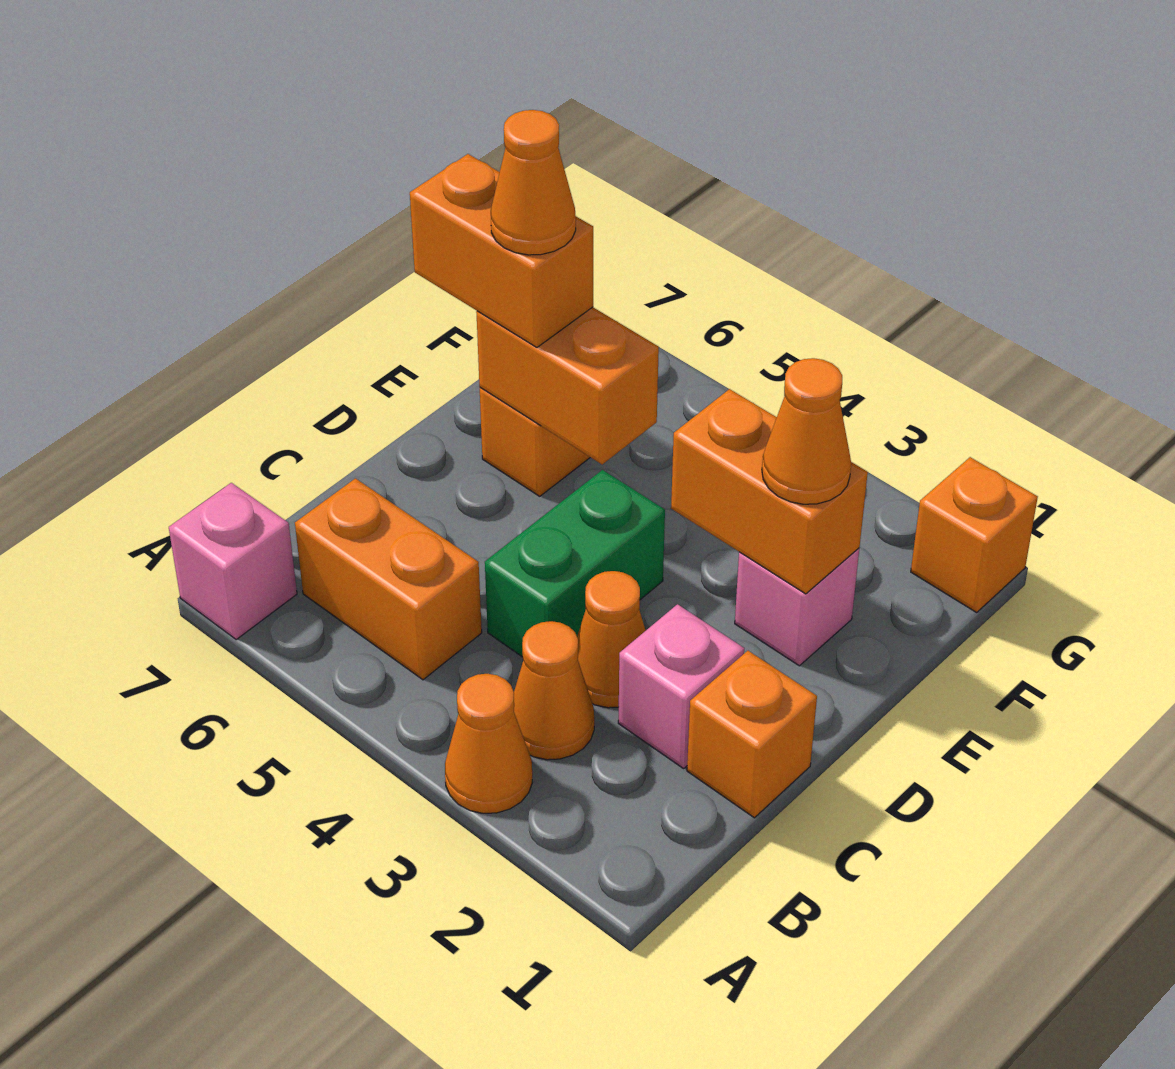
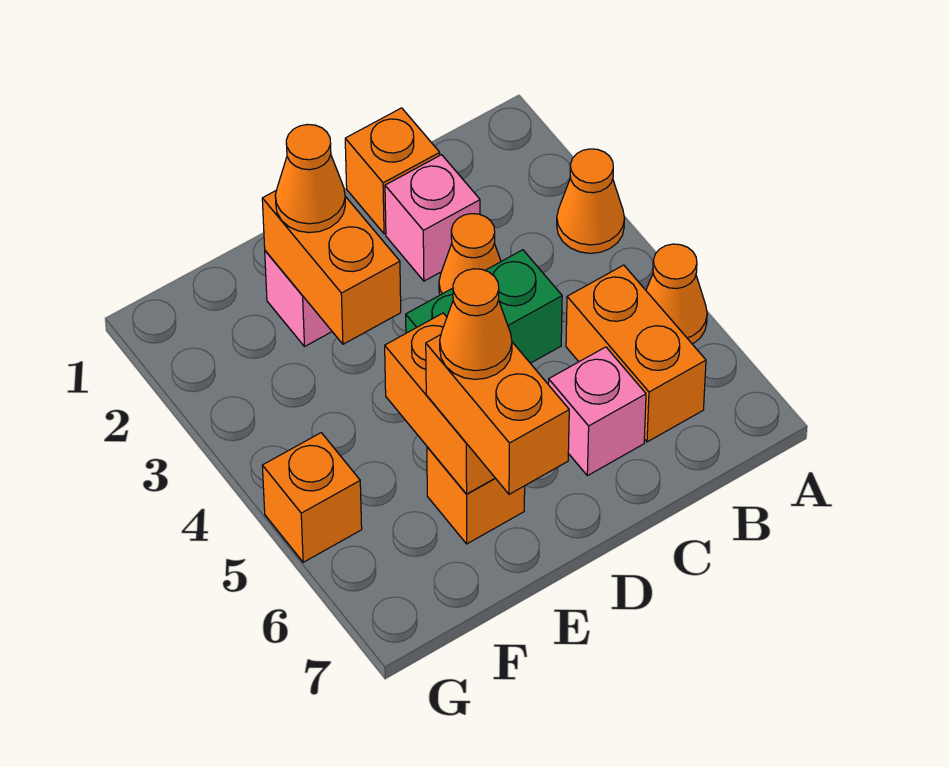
pink brick A7 level 1 -> pink brick C6 level 1
orange cone B3 level 1 -> orange cone A5 level 1
orange brick G1 level 1 -> orange brick G5 level 1

